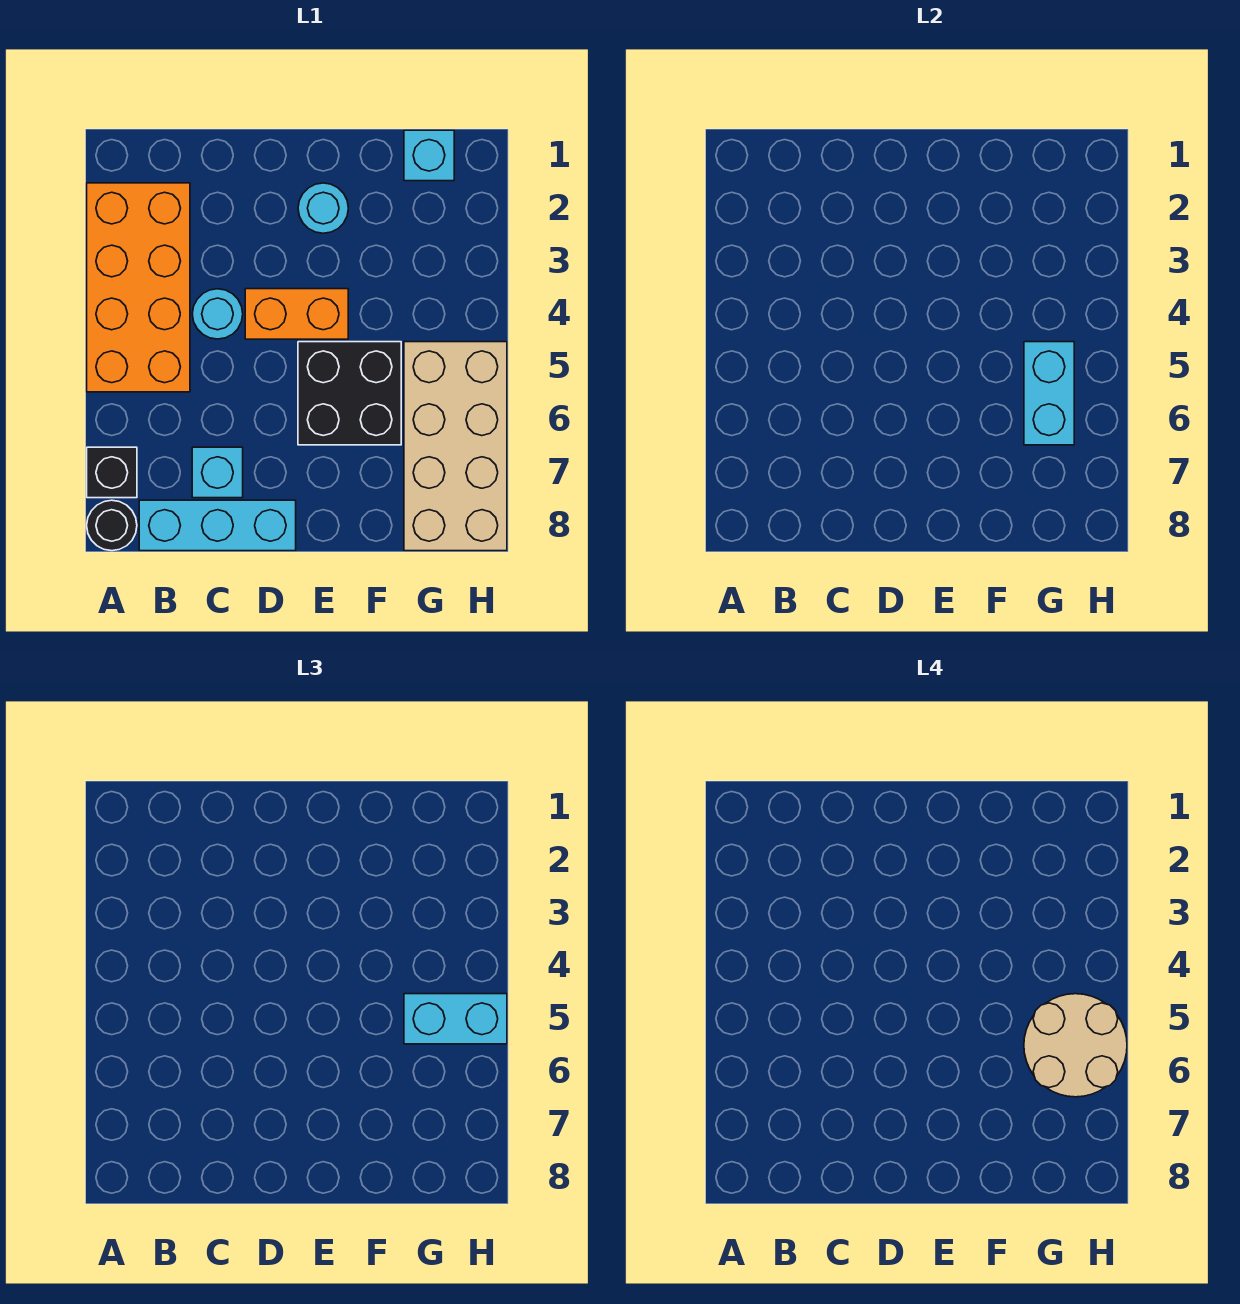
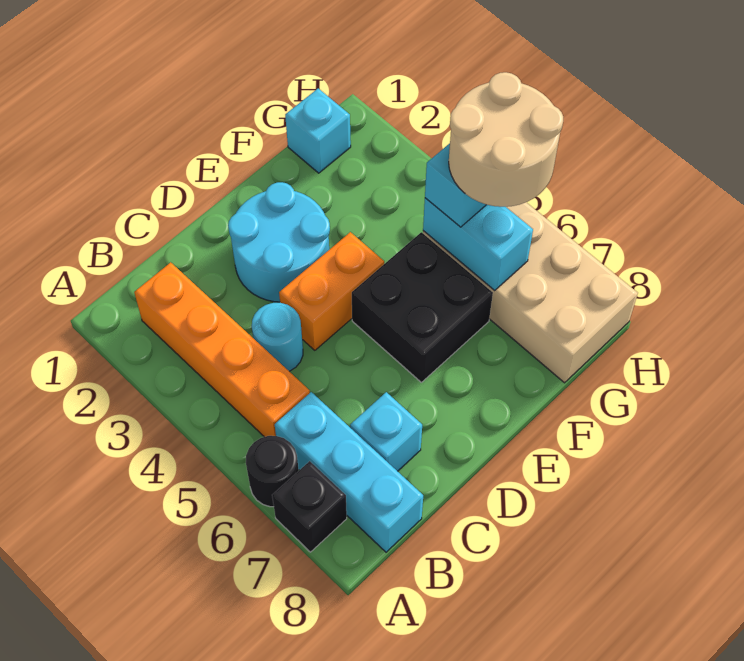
orange brick A2:B5 level 1 -> orange brick B2:B5 level 1
black round brick A8 level 1 -> black round brick A6 level 1
cyan brick B8:D8 level 1 -> cyan brick B6:B8 level 1
cyan round brick E2 level 1 -> cyan round brick D2:E3 level 1

